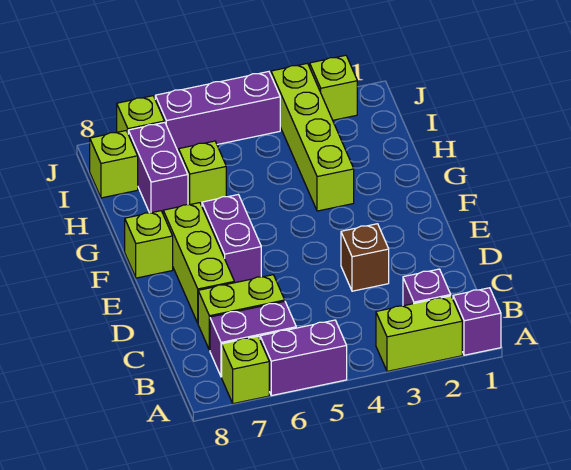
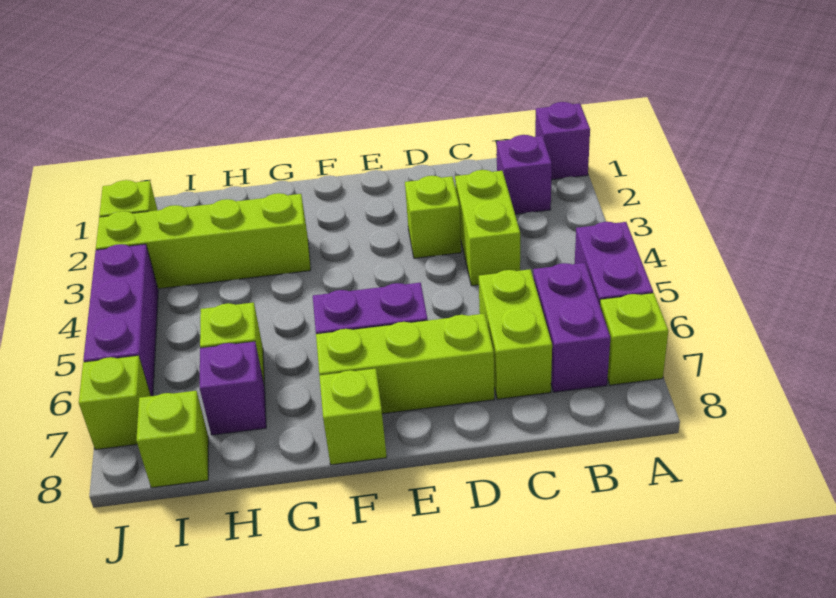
lime brick A2:A3 level 1 -> lime brick C3:C4 level 1
brown brick D3 level 1 -> lime brick D3 level 1
purple brick H7:I7 level 1 -> purple brick H7 level 1

